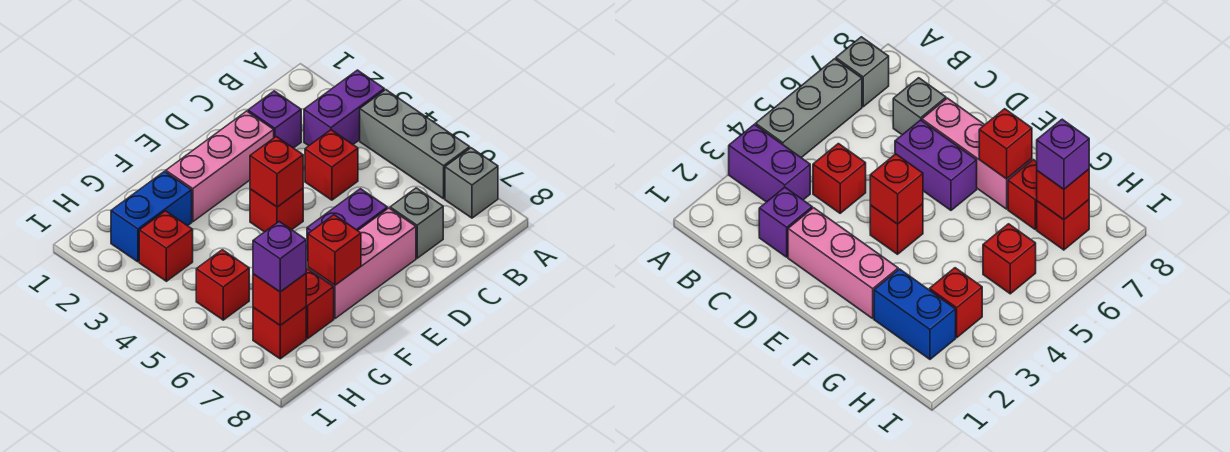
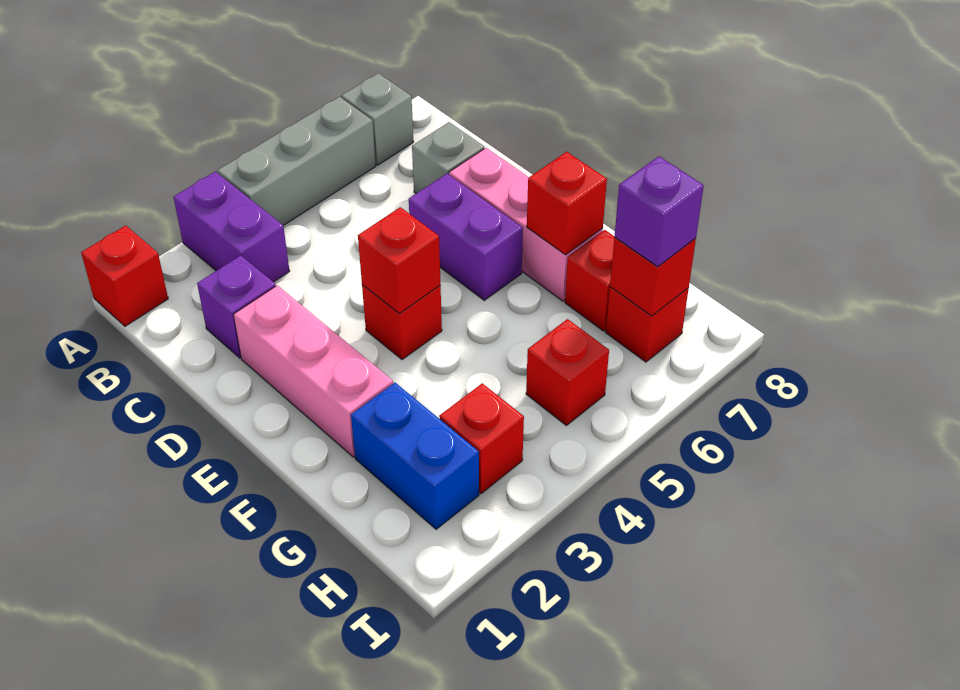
red brick C4 level 1 -> red brick A1 level 1

